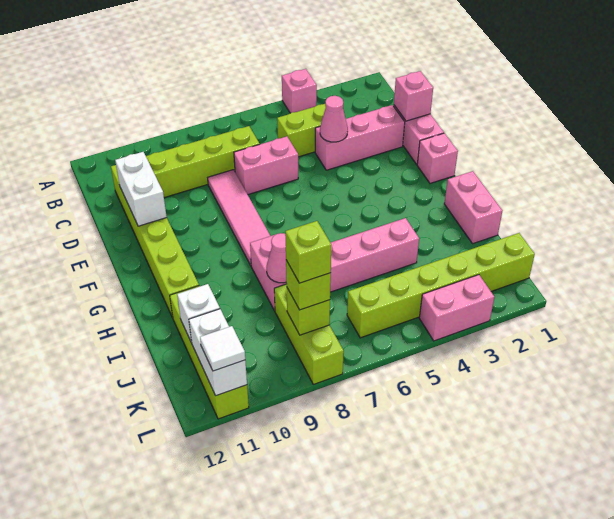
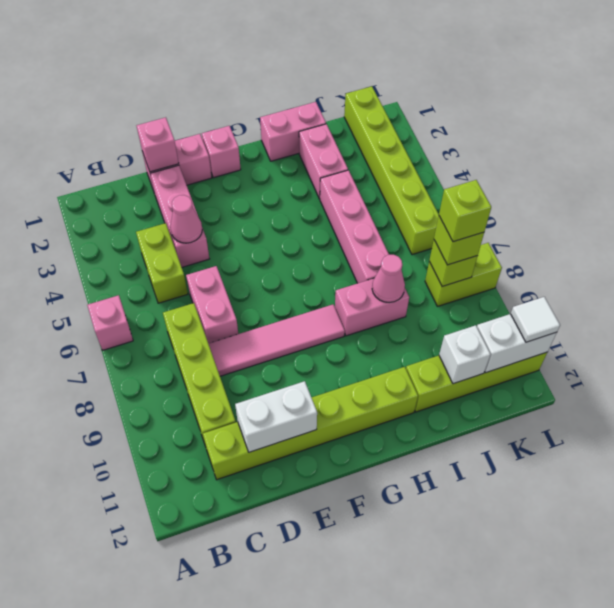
pink brick A4 level 1 -> pink brick A6 level 1
lime brick J8:L8 level 1 -> lime brick K8:L8 level 1
pink brick L3:L4 level 1 -> pink brick I2:I3 level 1

